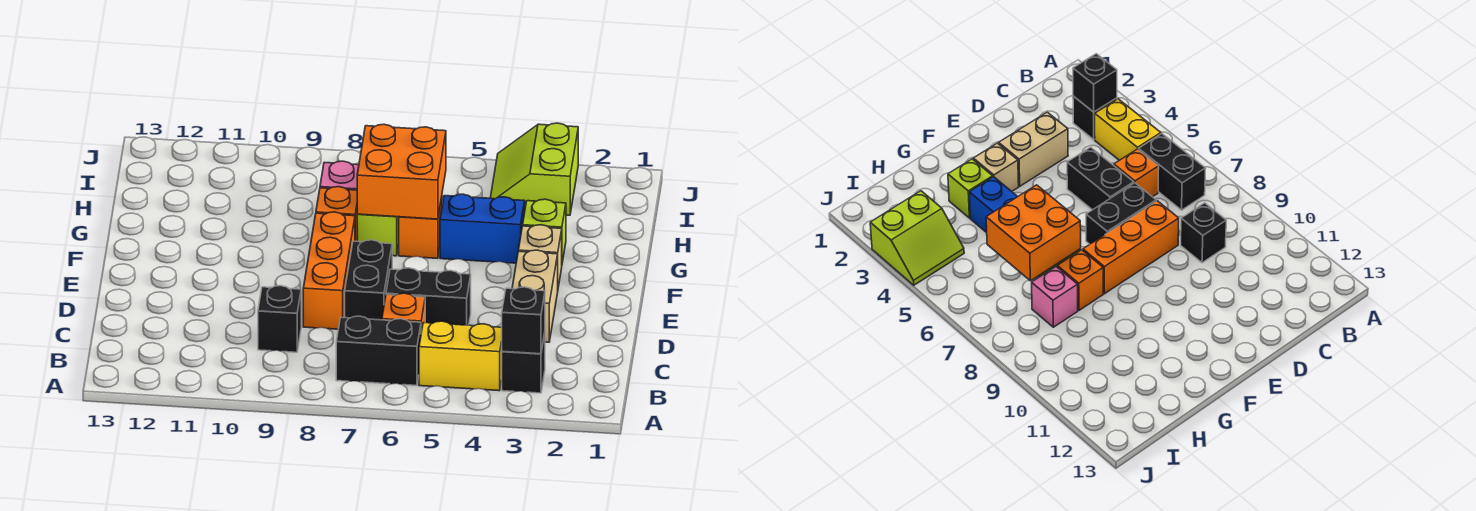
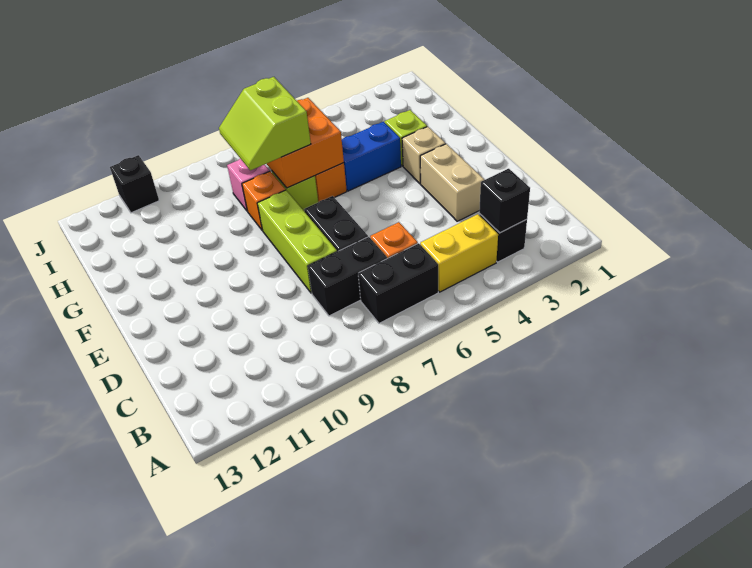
black brick C9 level 1 -> black brick J11 level 1
black brick D5:D6 level 1 -> black brick C7:C8 level 1
orange brick D8:F8 level 1 -> lime brick D8:F8 level 1
lime slope I3:J4 level 1 top 3 -> lime slope G7:H8 level 3 top 7

